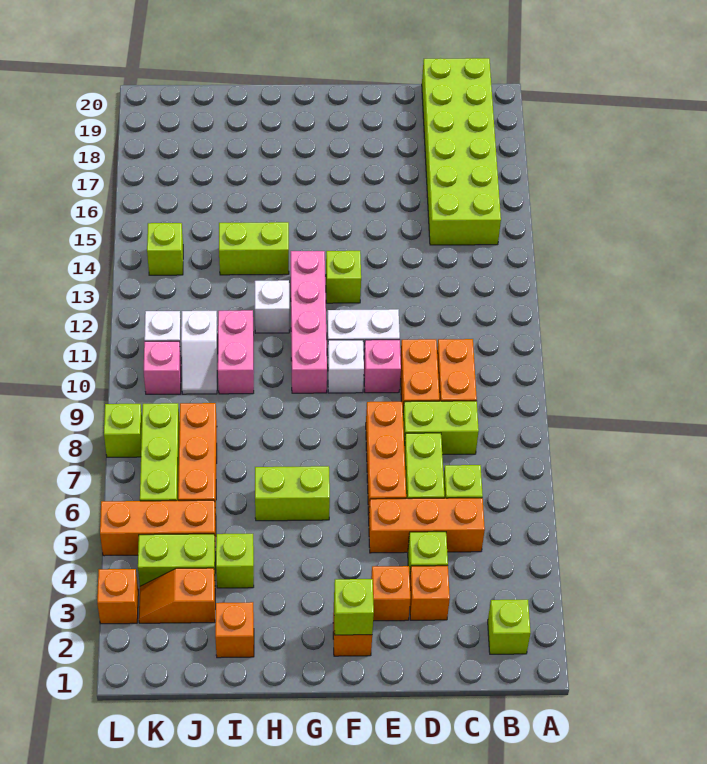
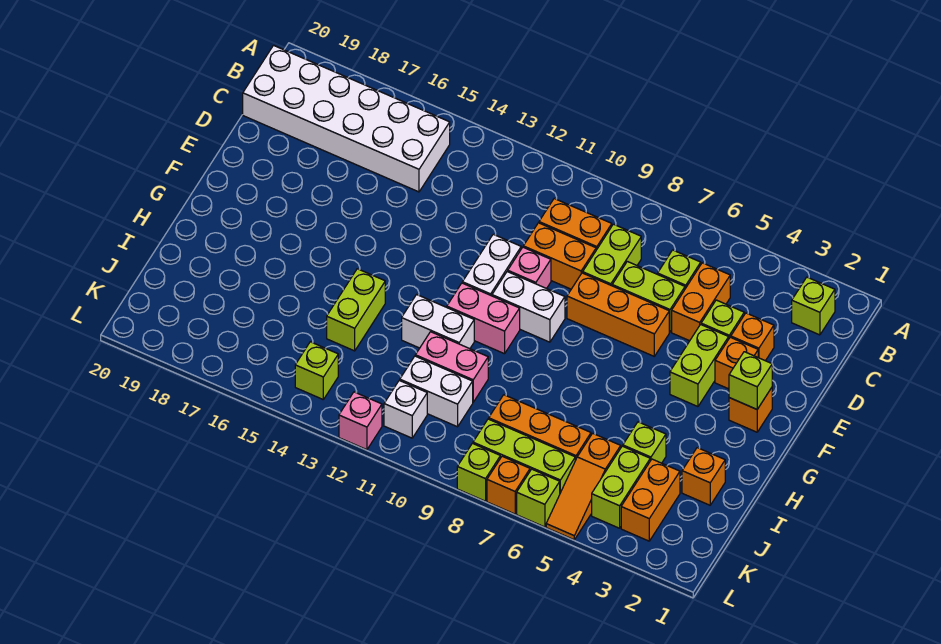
lime brick B15:C20 level 1 -> white brick B15:C20 level 1
orange brick C5:E5 level 1 -> orange brick C5:D5 level 1
white brick F10 level 1 -> white brick F9:F10 level 1
lime brick F13 level 1 -> lime brick L6 level 1
lime brick G6:H6 level 1 -> lime brick E4:F4 level 1
pink brick G10:G13 level 1 -> pink brick G10:G11 level 1
white brick H12 level 1 -> white brick H11:H12 level 1
orange slope J3:K3 level 1 top J -> orange brick J3:K3 level 1
orange brick J5:L5 level 1 -> orange slope J5:L5 level 1 top J
white slope J10:J11 level 1 top 11 -> white brick J10:J11 level 1
pink brick K10 level 1 -> pink brick L12 level 1
orange brick L3 level 1 -> orange brick L7 level 1

